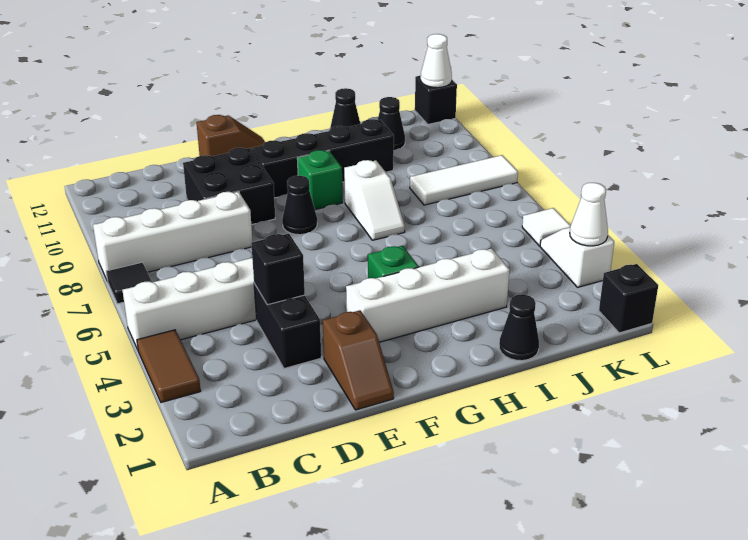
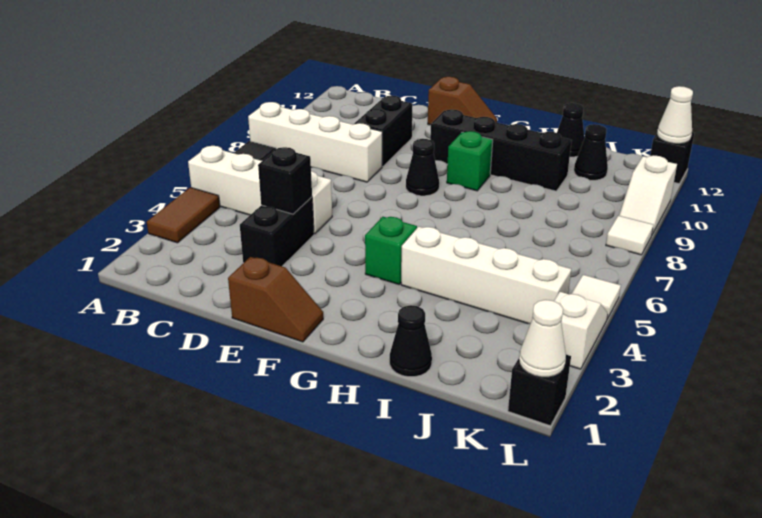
black brick D9:E10 level 1 -> black brick D9:D10 level 1
brown slope E1:E2 level 1 top 2 -> brown slope E1:F1 level 1 top E
white brick F3:I3 level 1 -> white brick H4:K4 level 1
white slope H7:H8 level 1 top 8 -> white slope L9:L10 level 1 top 10
white tile J8:L8 level 1 -> white tile L8 level 1
white cone L3 level 2 -> white cone L1 level 2

